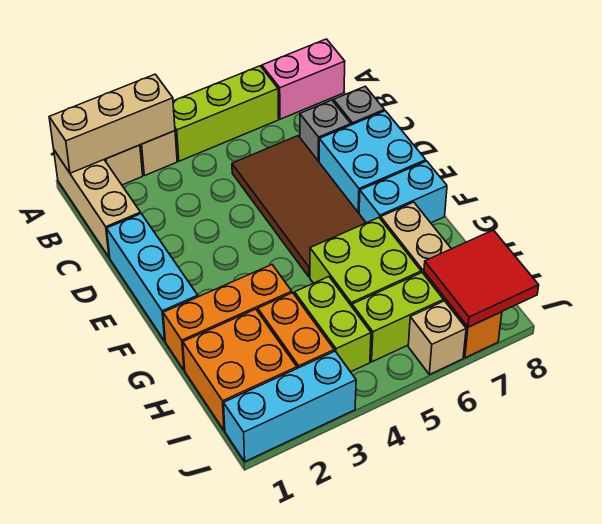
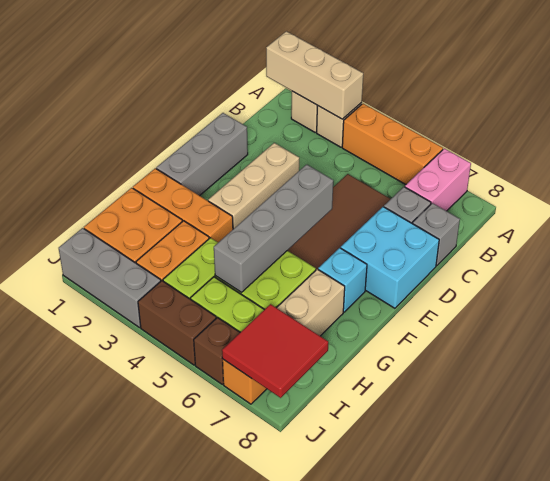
tan brick A1:C1 level 1 -> tan brick D3:F3 level 1
lime brick A4:A6 level 1 -> orange brick A4:A6 level 1
pink brick A7:A8 level 1 -> pink brick A7:B7 level 1
cyan brick D1:F1 level 1 -> grey brick D1:F1 level 1
none -> grey brick E5:H5 level 2
cyan brick F7:F8 level 1 -> cyan brick F7 level 1
cyan brick J1:J3 level 1 -> grey brick J1:J3 level 1
none -> brown brick J4:J5 level 1
tan brick J6 level 1 -> brown brick J6 level 1

